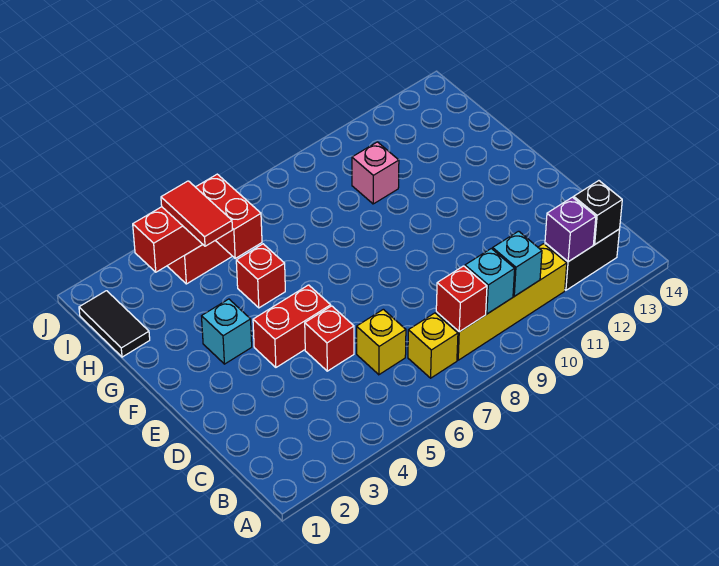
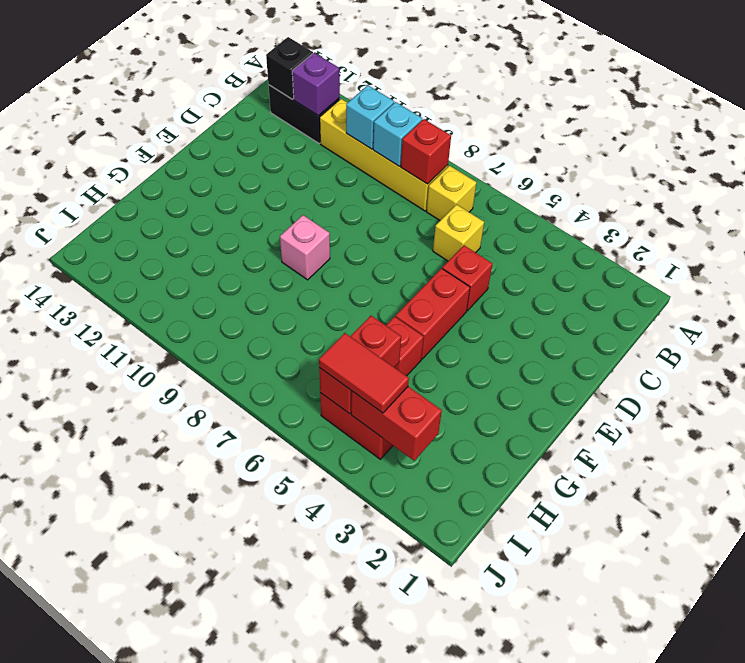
red brick E4:E5 level 1 -> red brick E5:F5 level 1
cyan brick F3 level 1 -> none
black tile H1:I1 level 1 -> none
red tile H4:I4 level 3 -> red tile I4:I5 level 3
pink brick H10 level 1 -> pink brick F9 level 1

